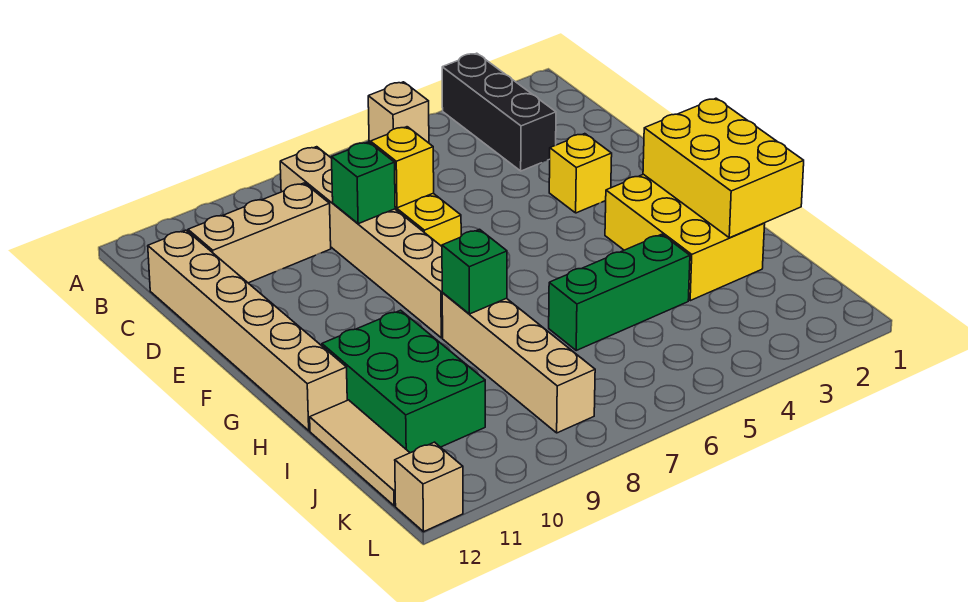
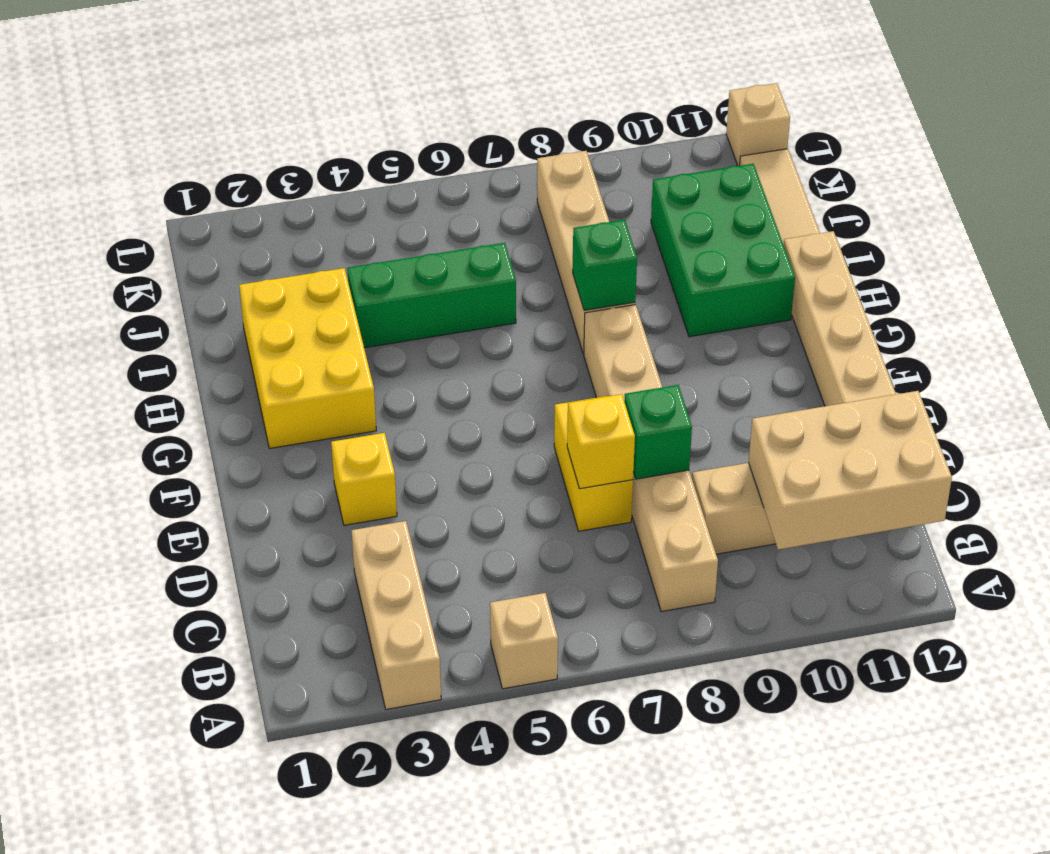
black brick A3:C3 level 1 -> tan brick A3:C3 level 1
none -> tan brick B10:C12 level 2
yellow brick G1:I2 level 2 -> none

